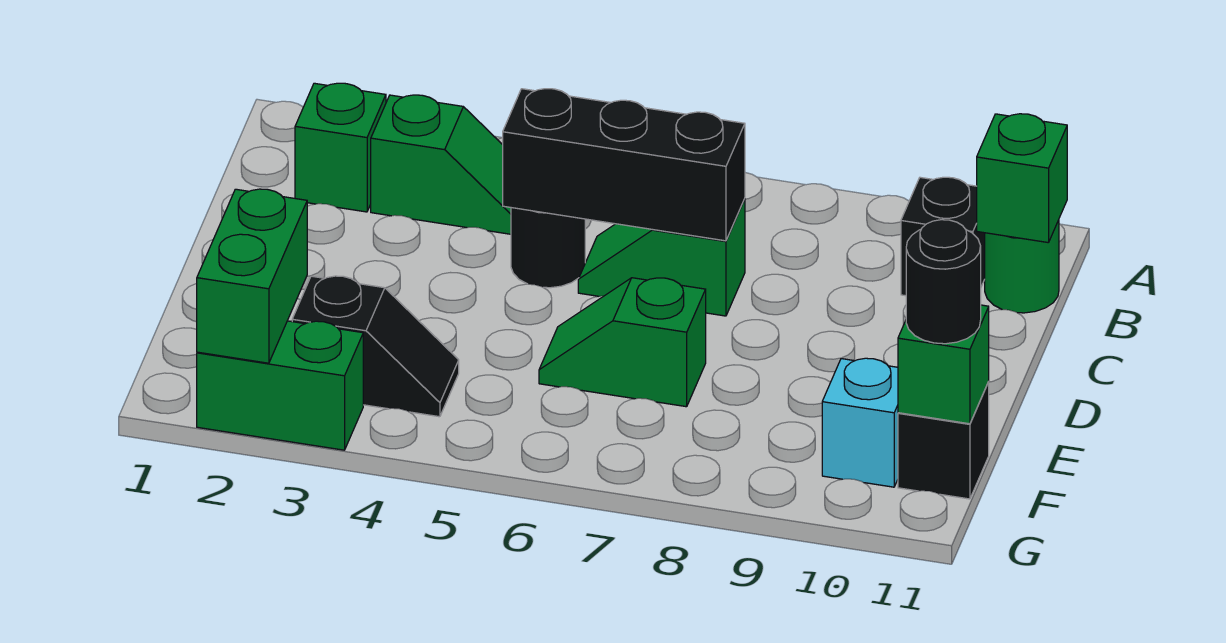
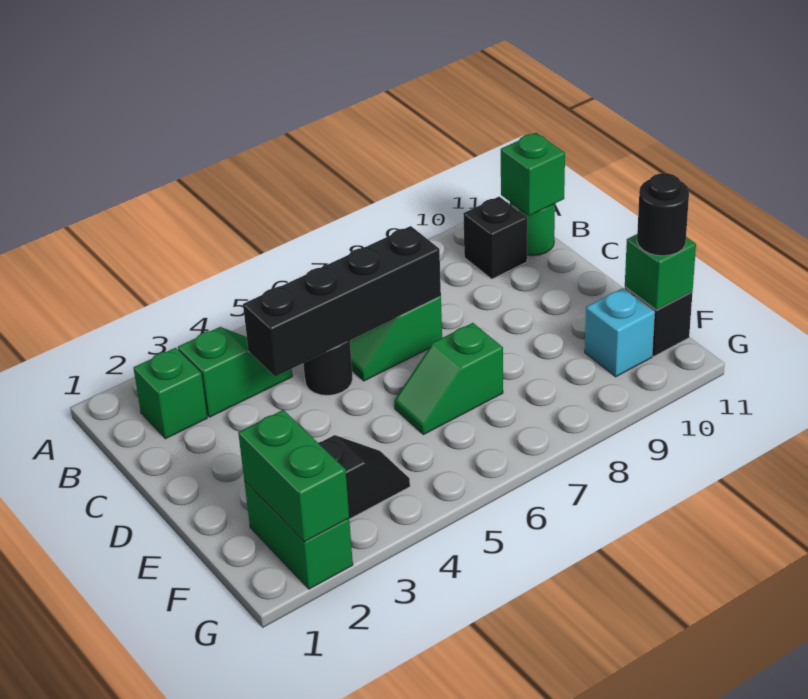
black brick C5:C7 level 2 -> black brick C4:C7 level 2
green brick G2:G3 level 1 -> green brick F2:G2 level 1

